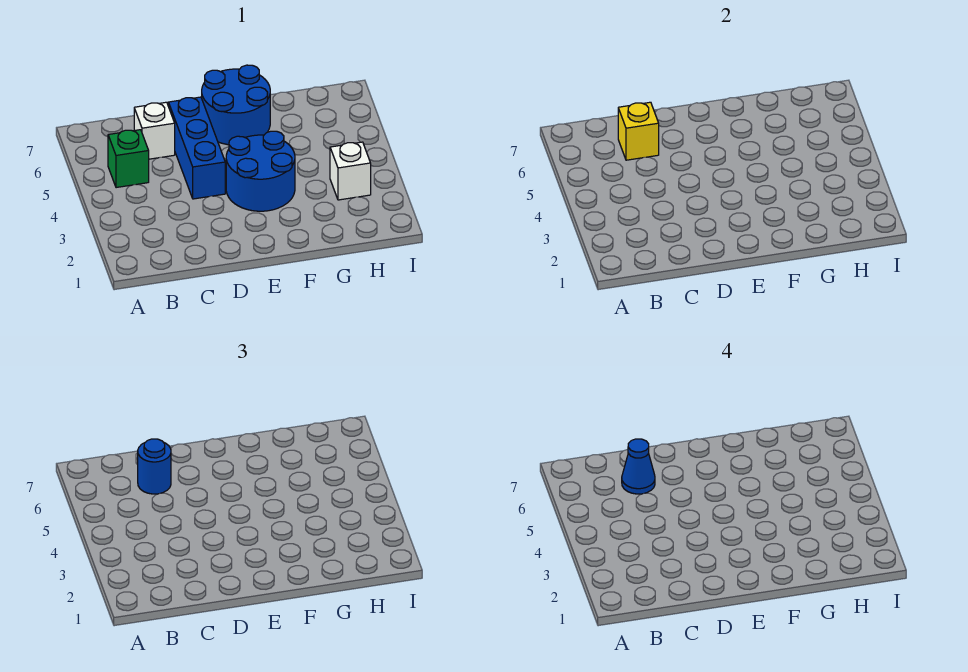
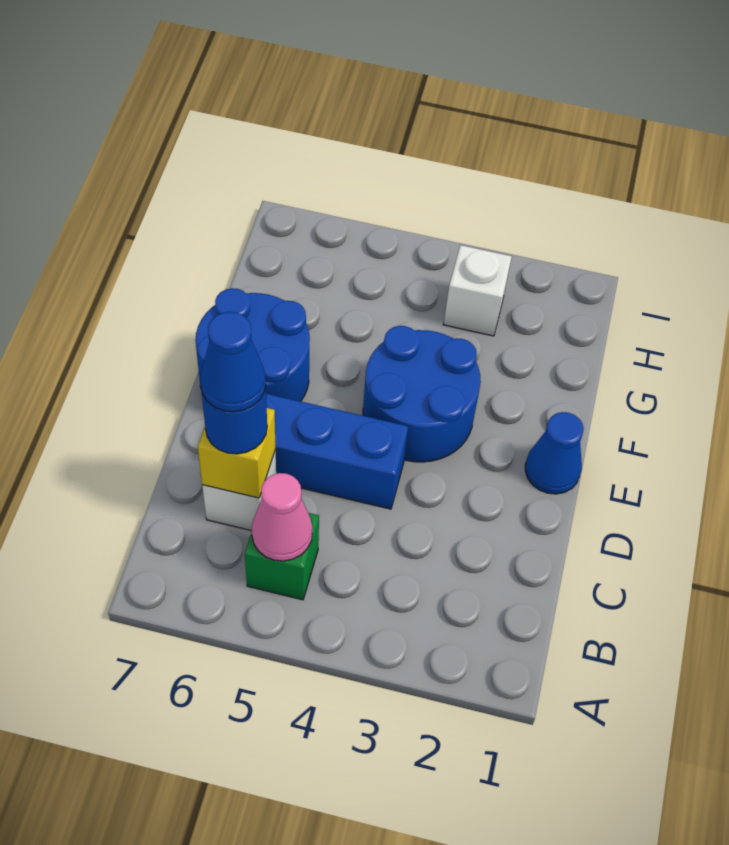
none -> pink cone B5 level 2
none -> blue cone E1 level 1

